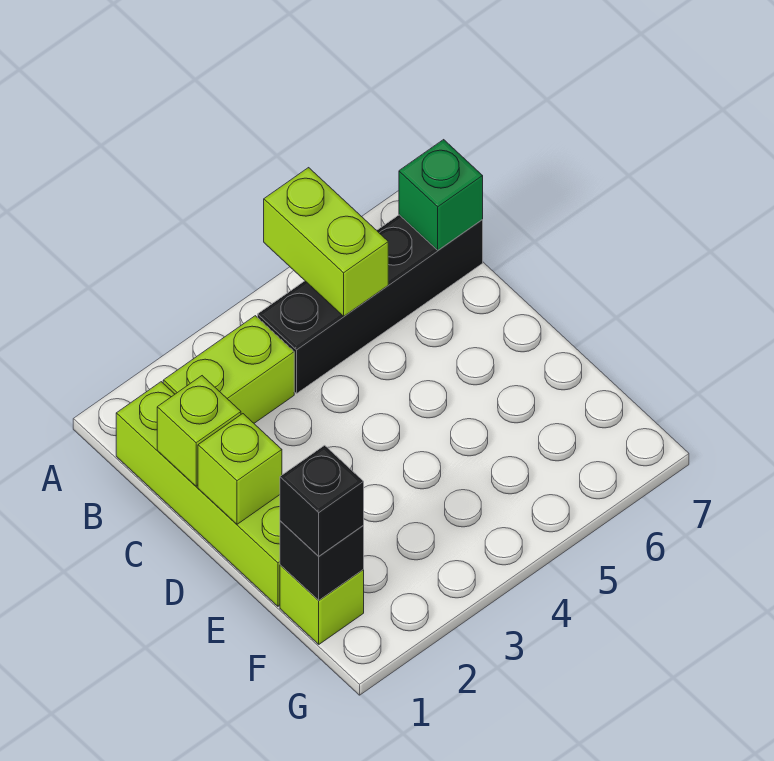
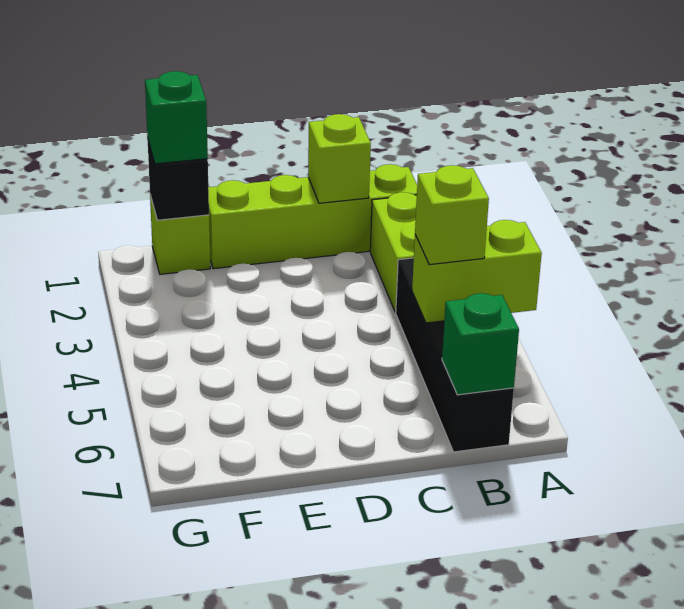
lime brick D1 level 2 -> lime brick B5 level 3
black brick F1 level 3 -> green brick F1 level 3

